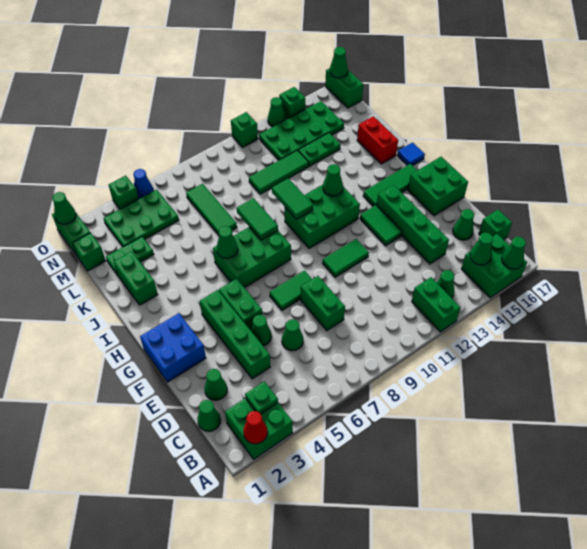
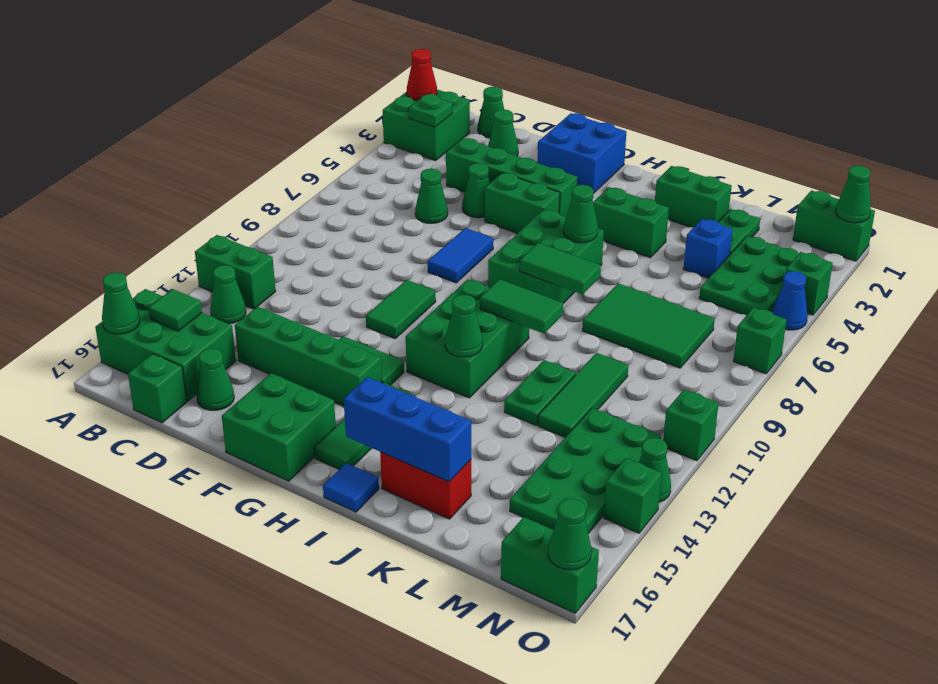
green brick A15:B16 level 1 -> green brick A15:C16 level 1
green cone B15 level 2 -> green tile B15 level 2
green brick D8:E8 level 1 -> green brick I4:J4 level 1
green tile F7:F8 level 1 -> blue tile F7:F8 level 1
none -> blue brick I16:K16 level 2
green tile K7:M7 level 1 -> green tile K7:M8 level 1
none -> blue brick L4 level 1
green plate L13:L14 level 1 -> green plate K11:K12 level 1
green brick M1 level 1 -> green brick O7 level 1

